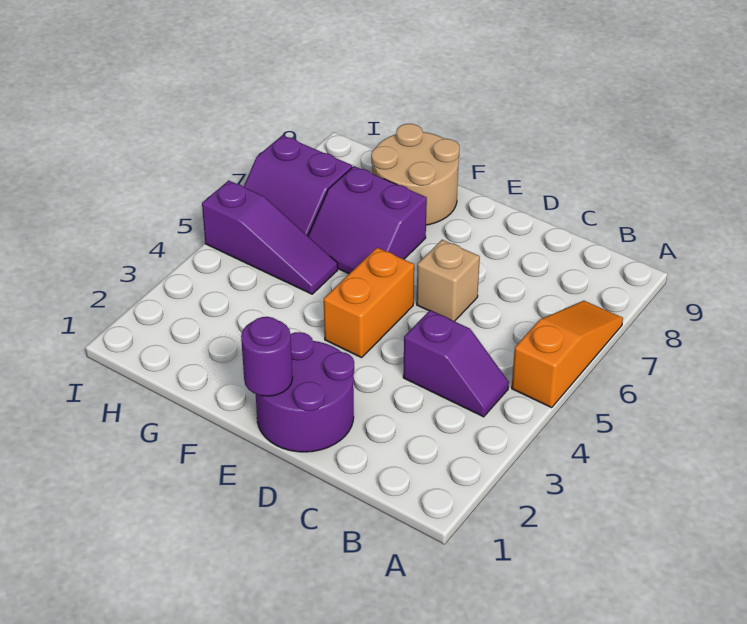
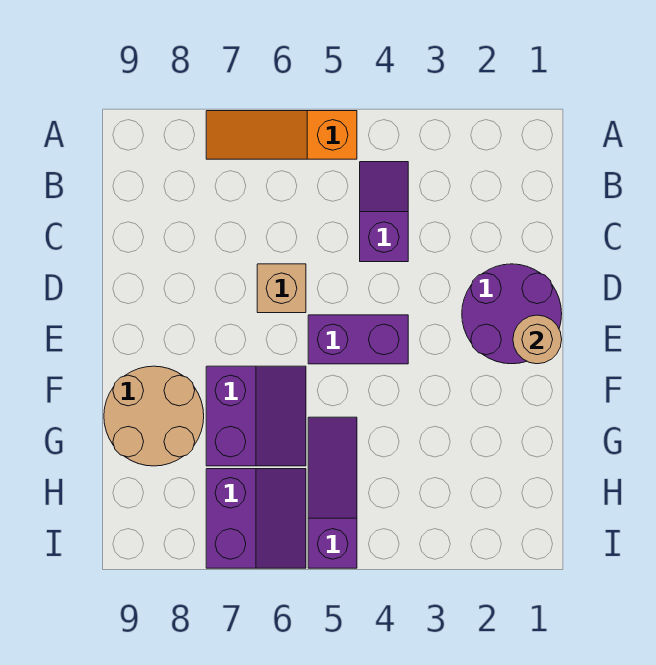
purple round brick E1 level 2 -> tan round brick E1 level 2
orange brick E4:E5 level 1 -> purple brick E4:E5 level 1

